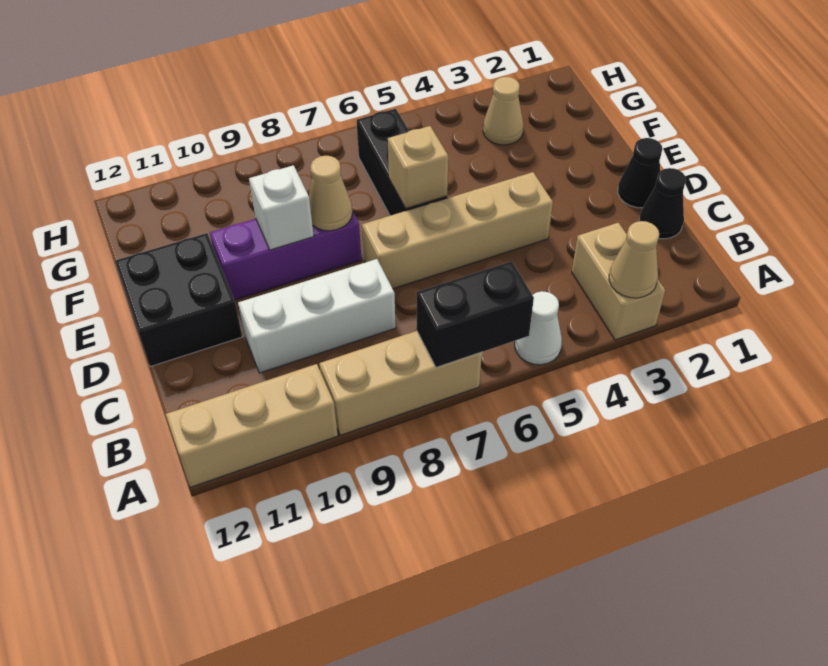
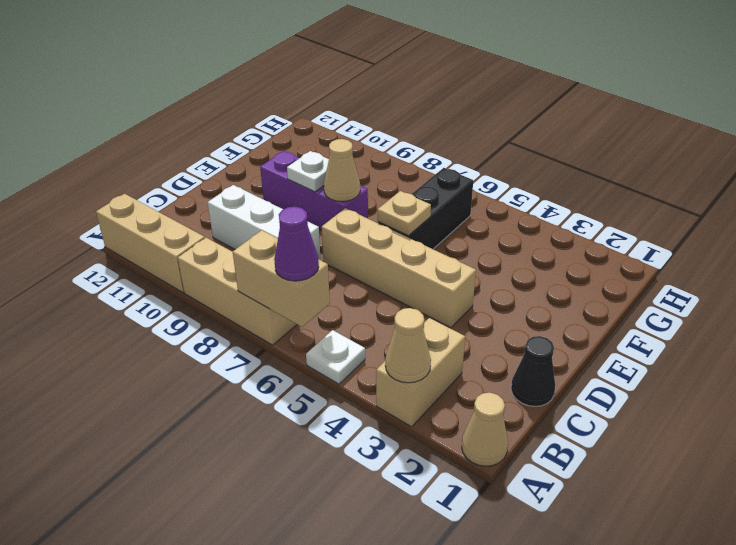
white cone A5 level 1 -> white plate A5 level 1
black brick A6:A7 level 2 -> tan brick A6:A7 level 2
none -> purple cone A6 level 3
black cone D1 level 1 -> none
black brick D11:E12 level 1 -> none
tan brick E6 level 2 -> tan plate E6 level 2
white brick E9 level 2 -> white plate E9 level 2
tan cone G3 level 1 -> tan cone A1 level 1

